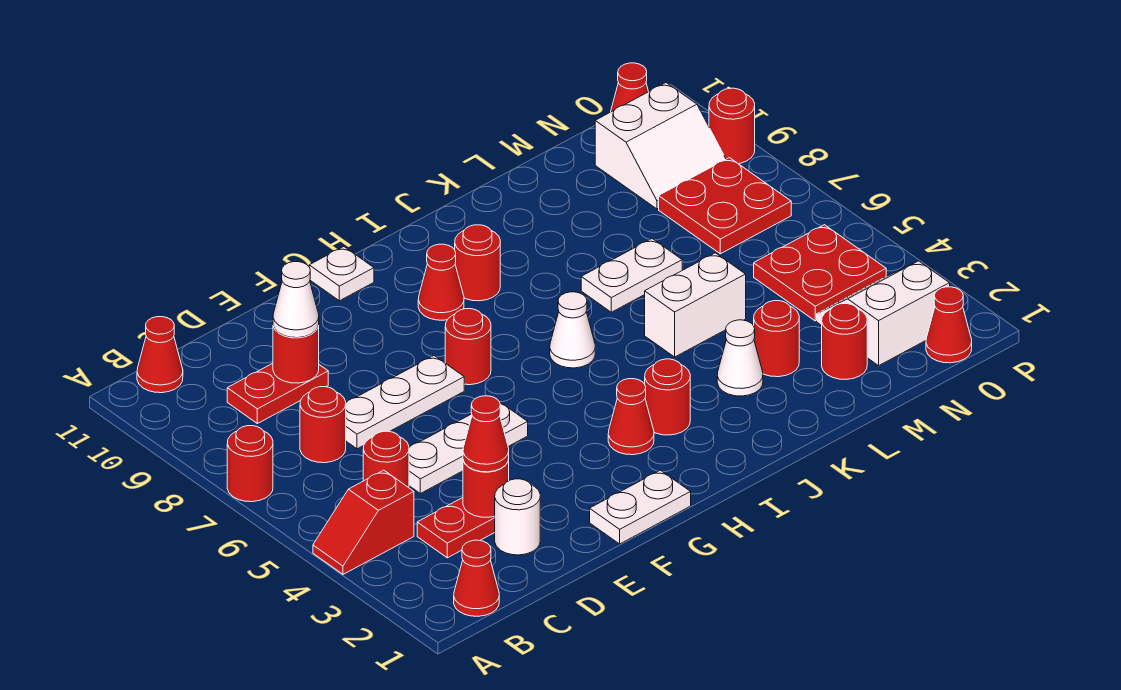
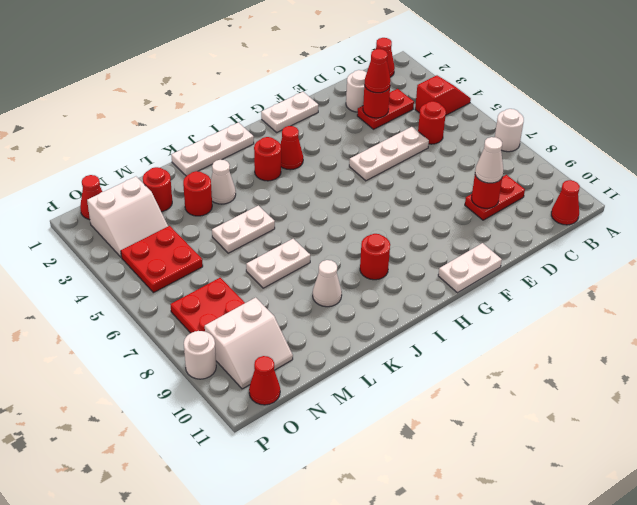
red round brick A7 level 1 -> white round brick A7 level 1
red round brick C7 level 1 -> none
white plate D7:F7 level 1 -> white plate I1:K1 level 1
red round brick G7 level 1 -> none
white plate G11 level 1 -> white plate F11:G11 level 1
red cone H9 level 1 -> none
white cone I6 level 1 -> white cone K9 level 1
white brick K5:L5 level 1 -> white plate K5:L5 level 1
white slope N9:O10 level 1 top 10 -> white slope N9:O10 level 1 top 9
red round brick P9 level 1 -> white round brick P9 level 1

